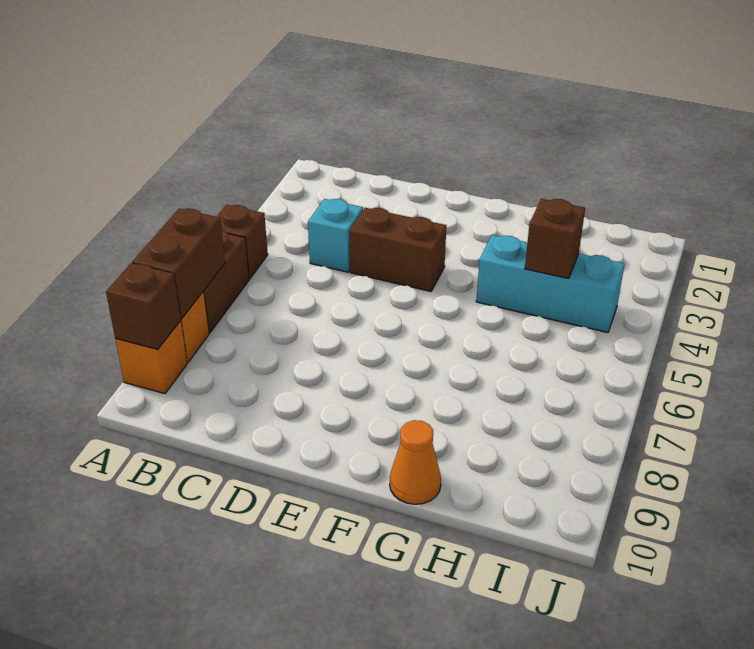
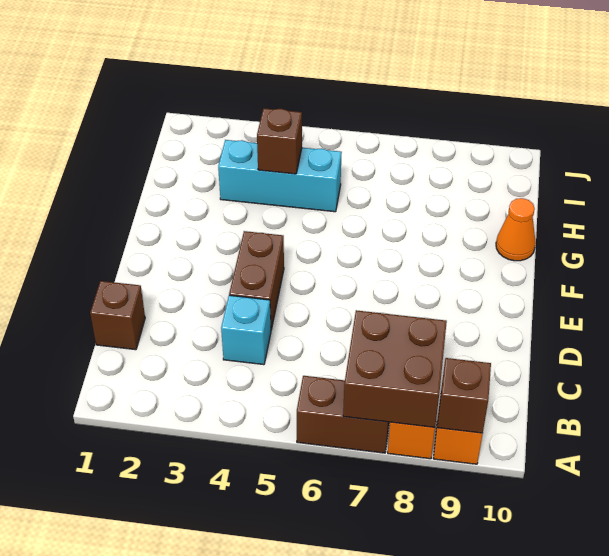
brown brick A5 level 1 -> brown brick C1 level 1
brown brick A7:A8 level 2 -> brown brick A7:B8 level 2
cyan brick G4:I4 level 1 -> cyan brick H3:H5 level 1

